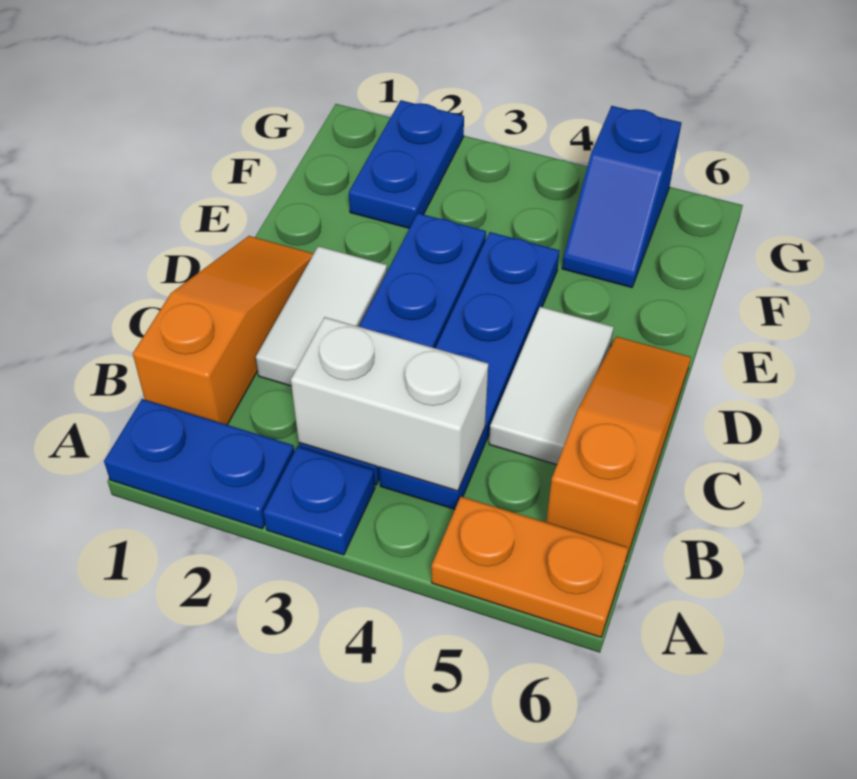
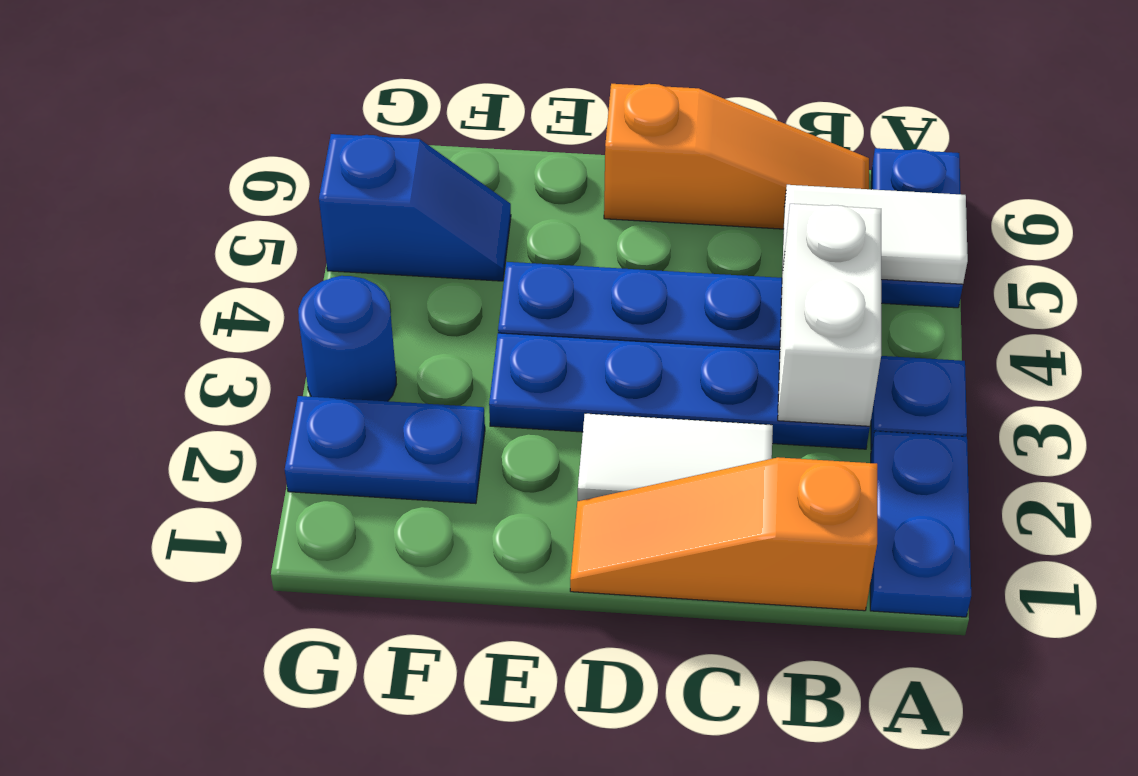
orange plate A5:A6 level 1 -> blue plate A5:A6 level 1
orange slope B6:D6 level 1 top B -> orange slope B6:D6 level 1 top D
white tile C5:D5 level 1 -> white tile A5:B5 level 2
none -> blue round brick G3 level 1

